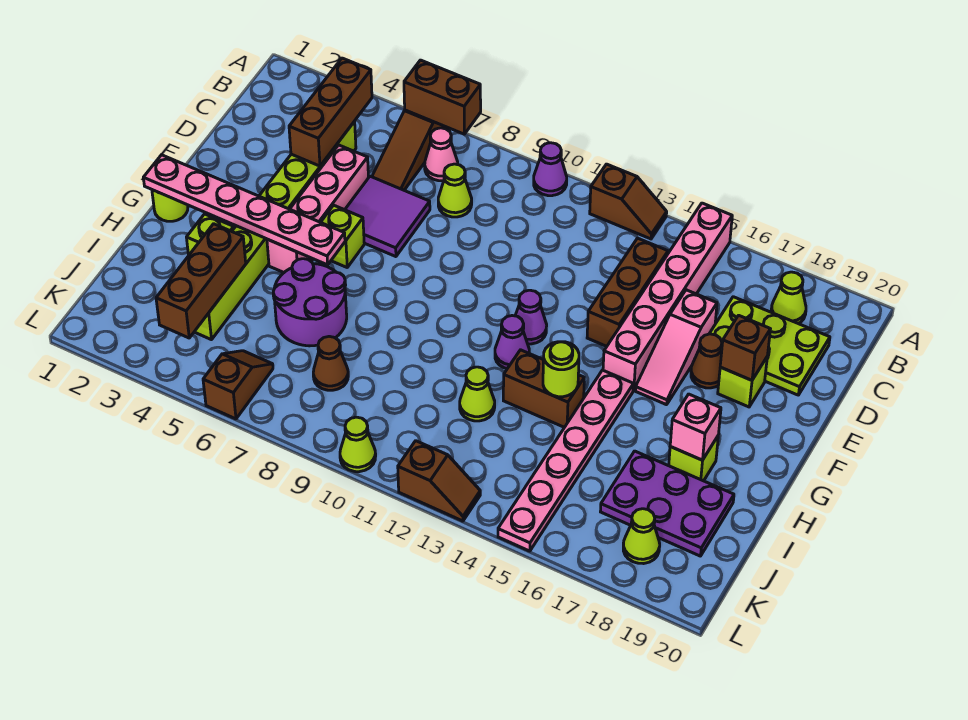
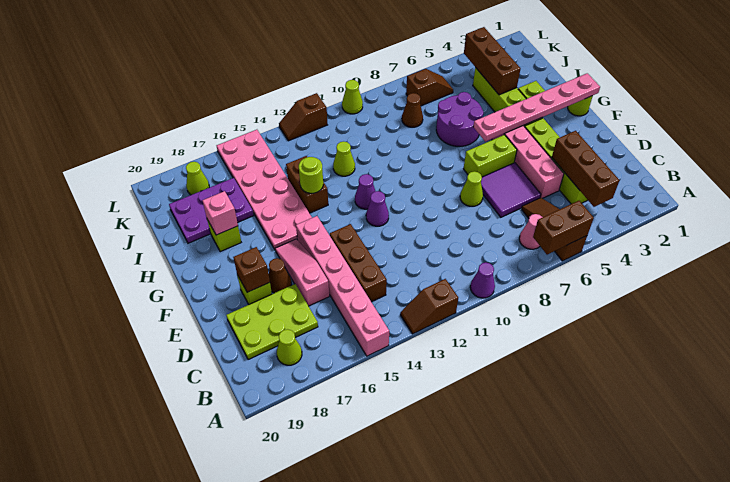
lime cone C8 level 1 -> lime cone E8 level 1
lime brick F6 level 1 -> lime brick F6:F7 level 1
pink plate G15:L15 level 1 -> pink plate G15:L16 level 1
brown brick H13:H14 level 1 -> brown brick H14:I14 level 1
brown slope K6:L6 level 1 top L -> brown slope K6:K7 level 1 top 7

